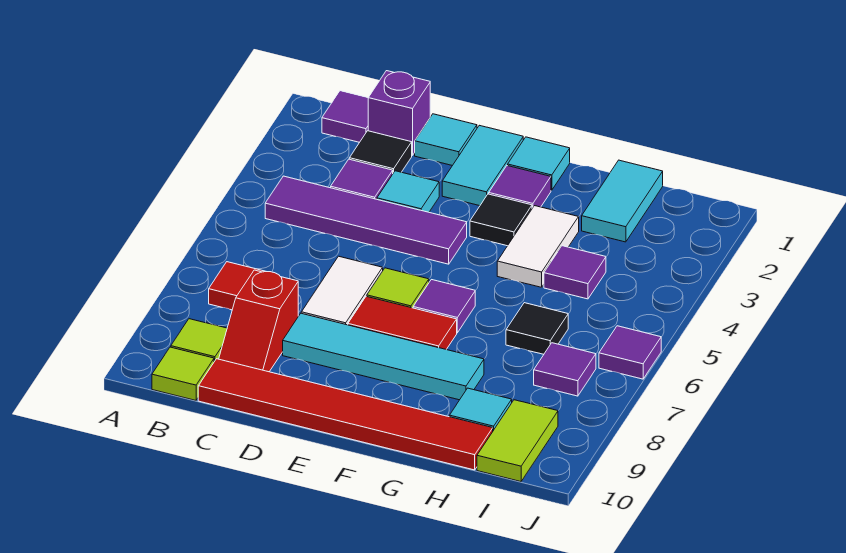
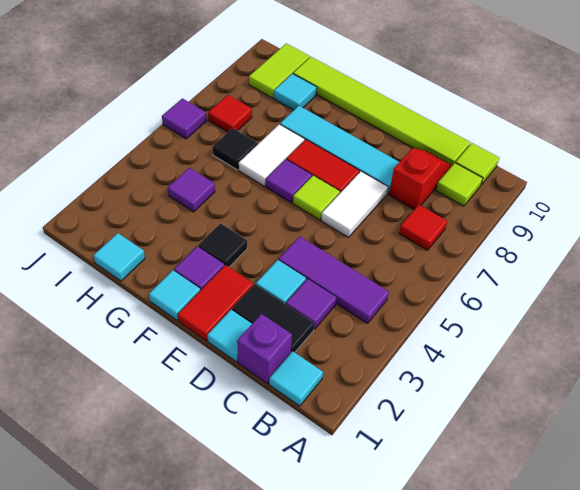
purple tile B1 level 1 -> cyan tile B1 level 1
purple tile B4:E4 level 1 -> purple tile B4:D4 level 1
black tile C2 level 1 -> black tile C2:D2 level 1
red tile C10:H10 level 1 -> lime tile C10:H10 level 1
cyan tile E1:E2 level 1 -> red tile E1:E2 level 1
white tile G3:G4 level 1 -> white tile G6:G7 level 1
cyan tile H1:H2 level 1 -> cyan tile H1 level 1
purple tile I7 level 1 -> red tile I7 level 1

